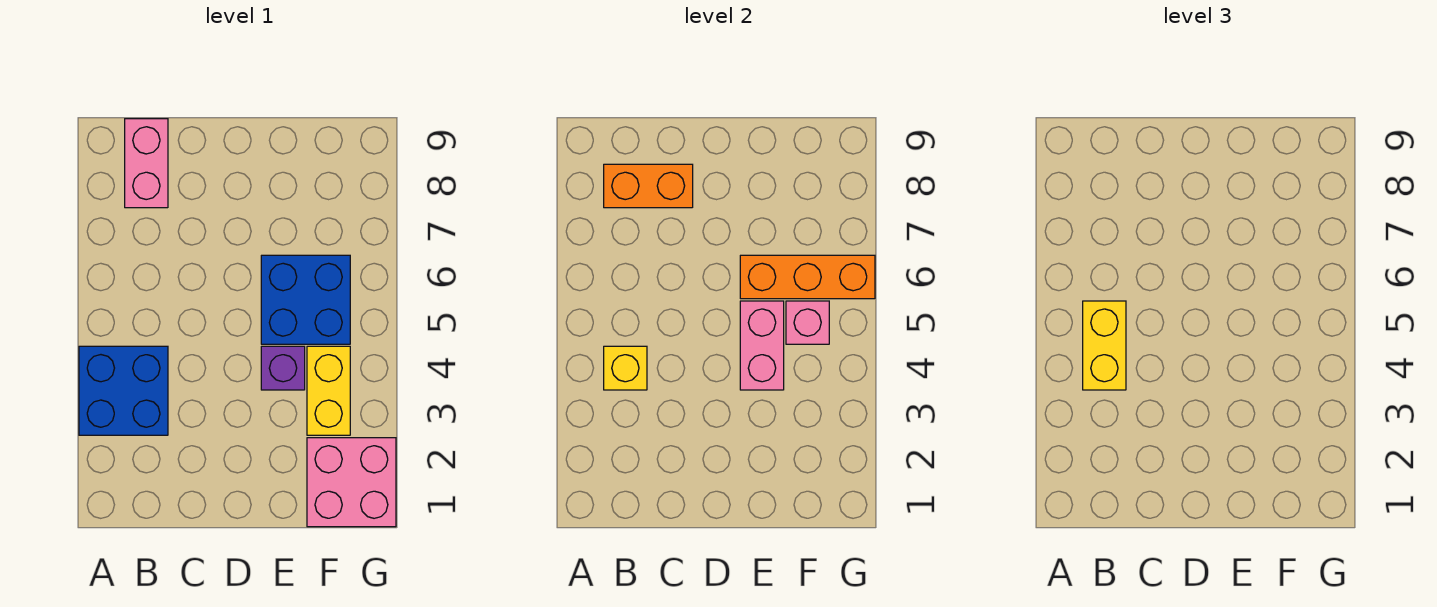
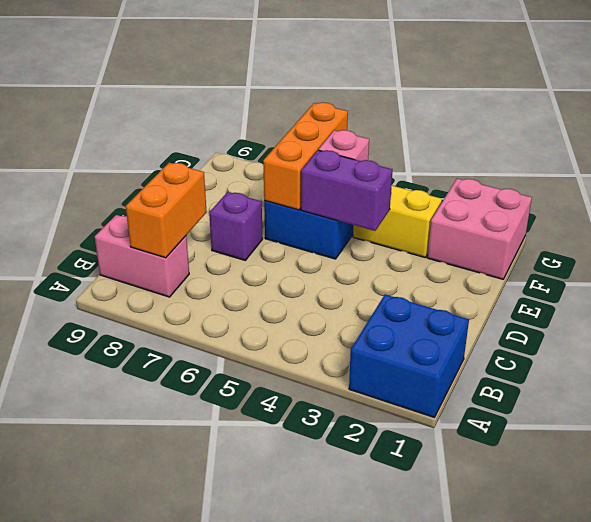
blue brick A3:B4 level 1 -> blue brick A1:B2 level 1
yellow brick B4 level 2 -> none
yellow brick B4:B5 level 3 -> none
purple brick E4 level 1 -> purple brick D7 level 1
pink brick E4:E5 level 2 -> purple brick E4:E5 level 2

